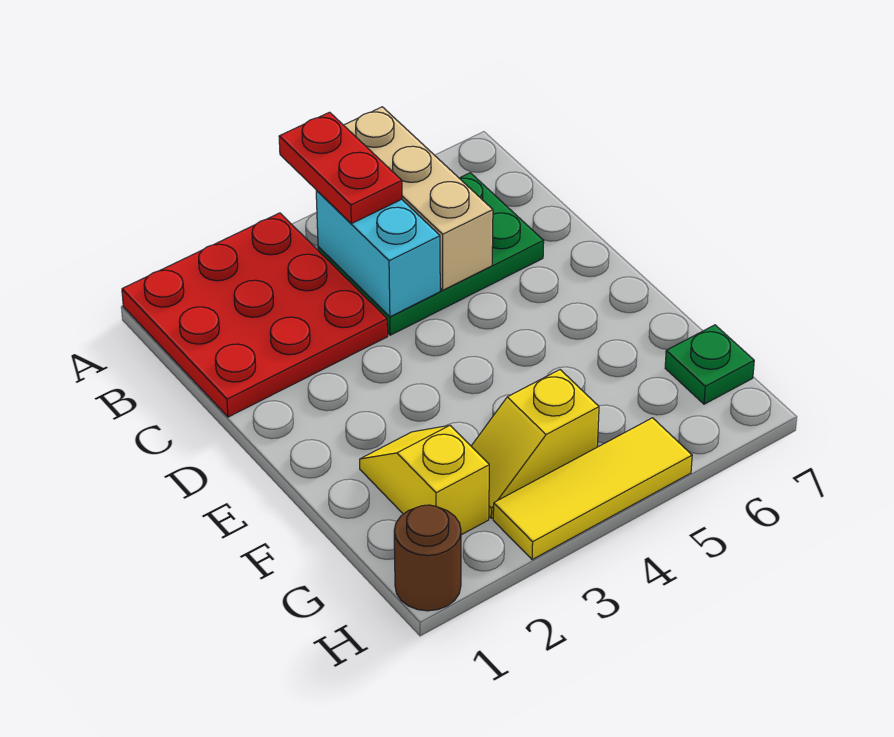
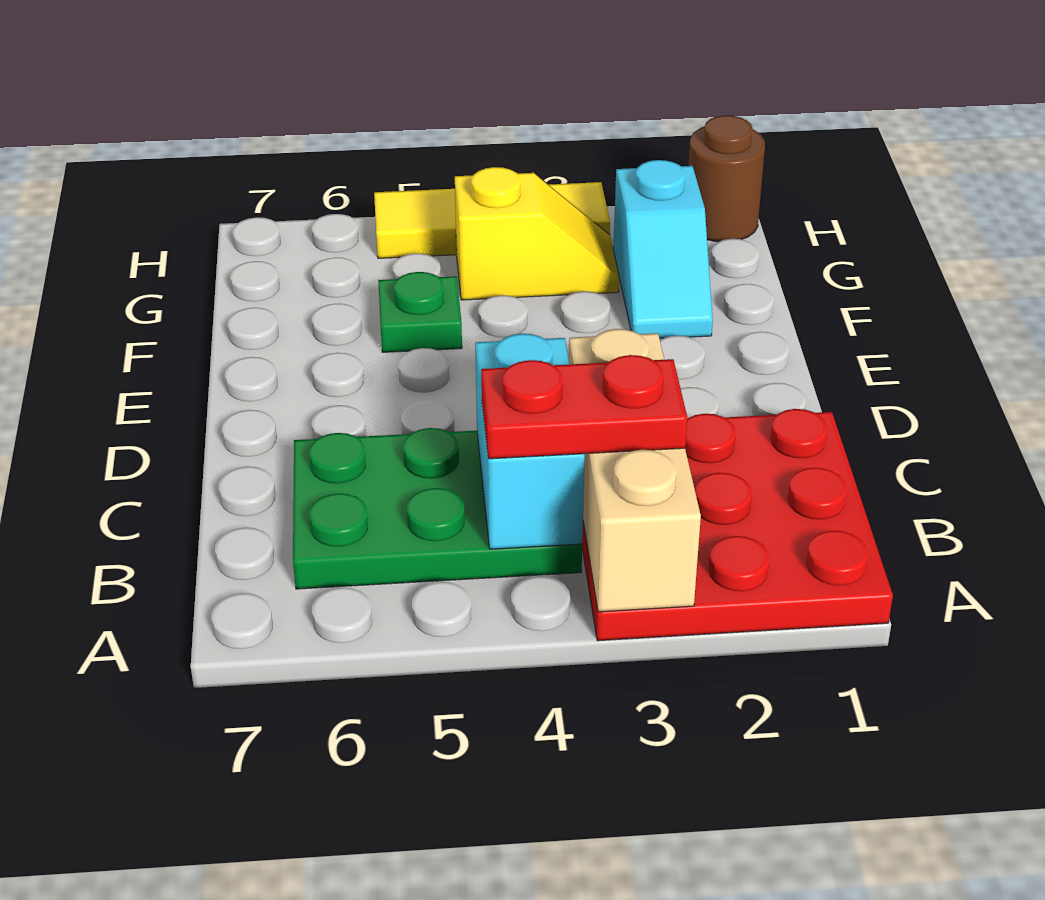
red plate A4:B4 level 3 -> red plate B3:B4 level 3
tan brick A5:C5 level 2 -> tan brick A3:C3 level 2
yellow slope F2:G2 level 1 top G -> cyan slope F2:G2 level 1 top G
green plate G7 level 1 -> green plate F5 level 1

